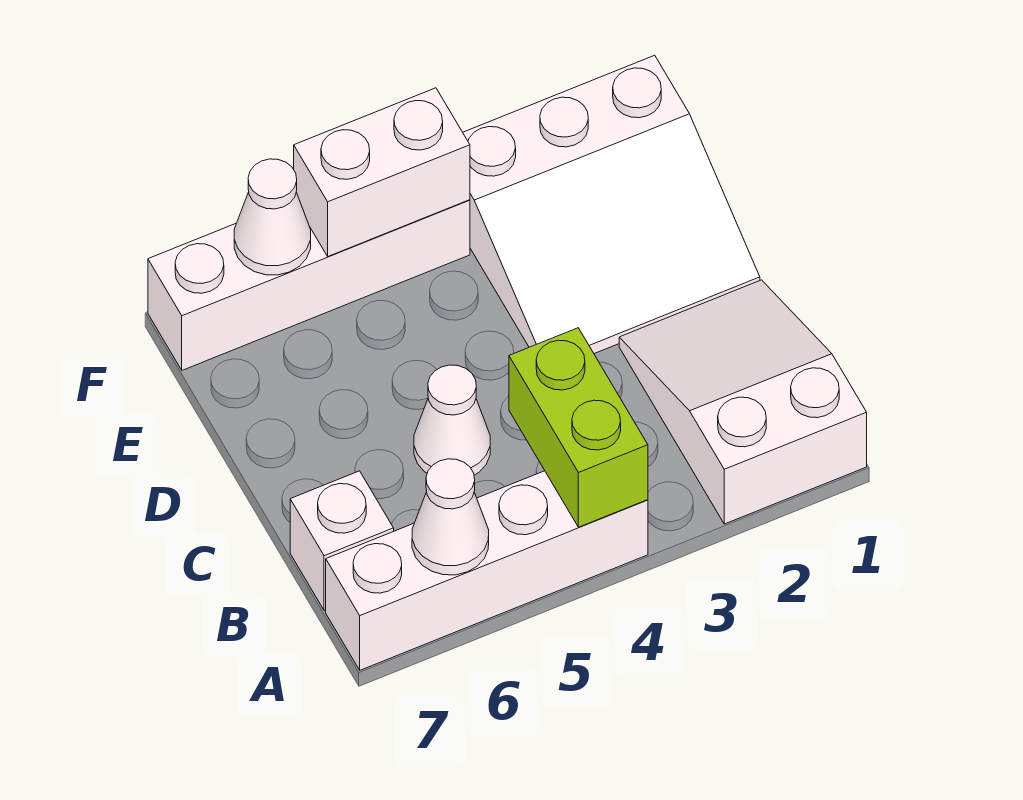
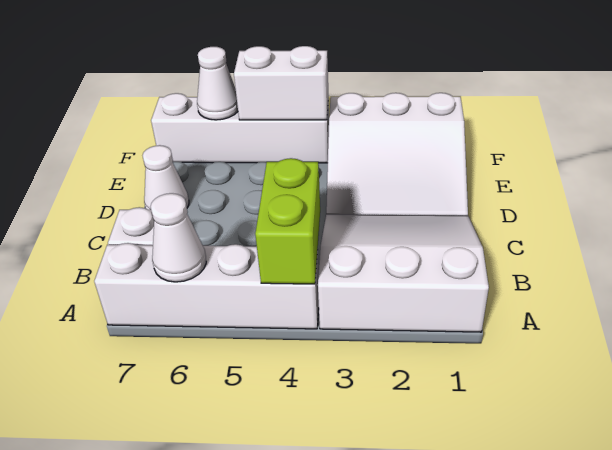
white slope A1:C2 level 1 top A -> white slope A1:C3 level 1 top A
white cone C5 level 1 -> white cone D7 level 1

